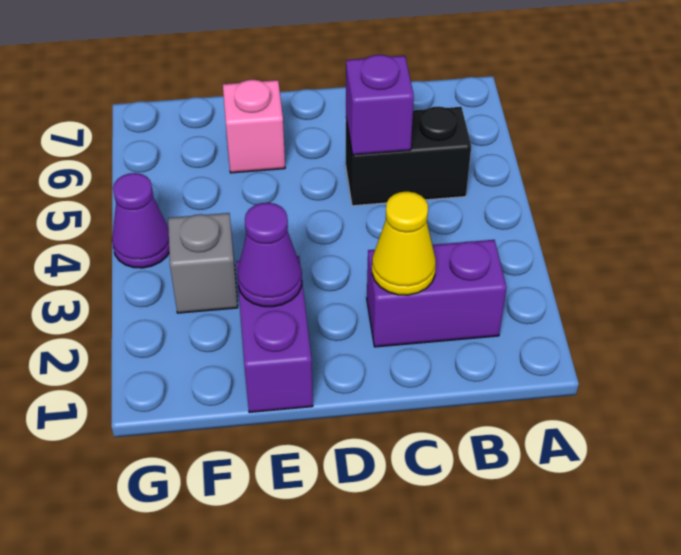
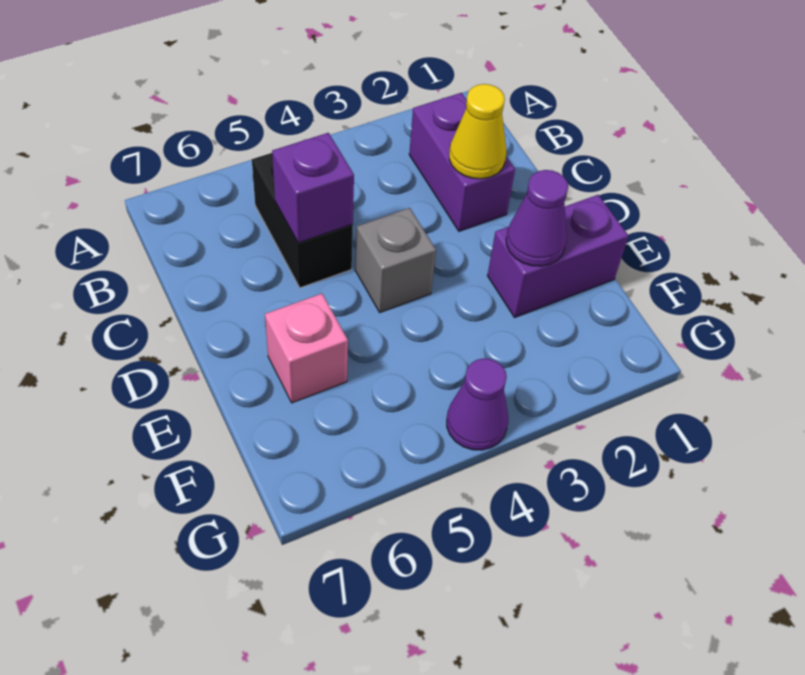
grey brick F3 level 1 -> grey brick D4 level 1

